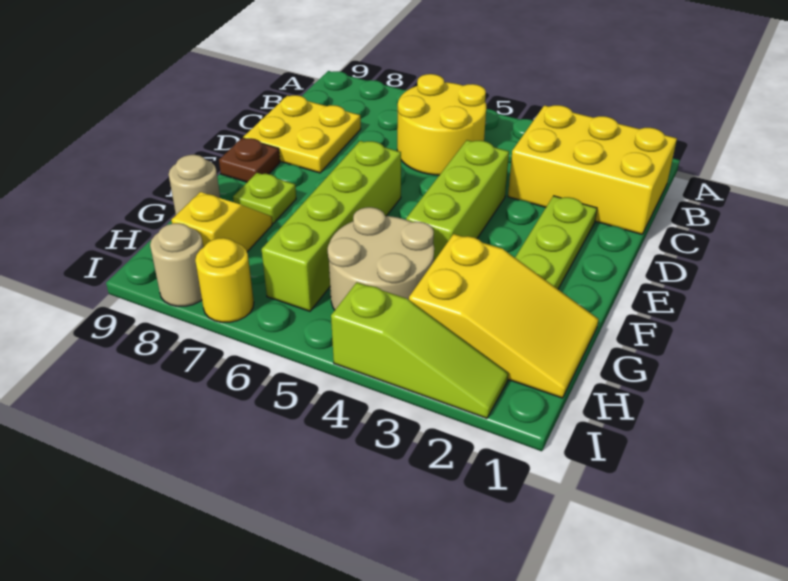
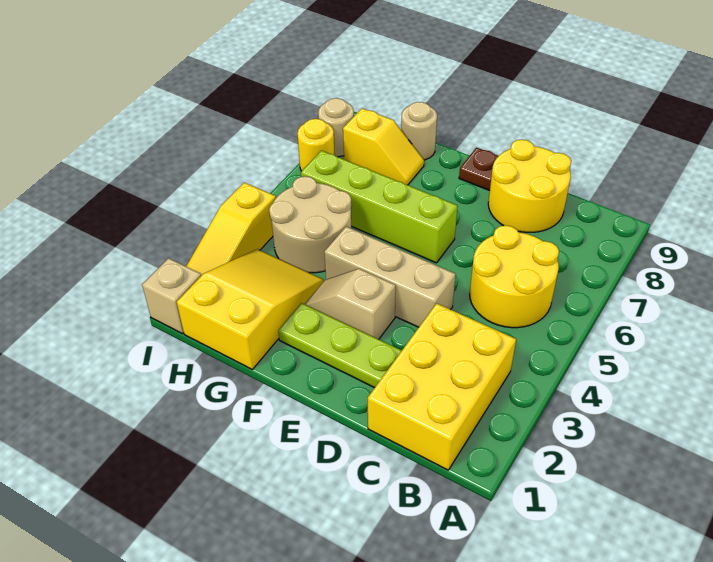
yellow plate C8:D9 level 1 -> yellow round brick C8:D9 level 1
lime brick D4:F4 level 1 -> tan brick D4:F4 level 1
none -> tan slope E3:F3 level 1 top E
lime plate F8 level 1 -> none
yellow slope G1:H3 level 1 top 3 -> yellow slope G1:H3 level 1 top 1
none -> tan brick I1 level 1
lime slope I2:I4 level 1 top 4 -> yellow slope I2:I4 level 1 top 4

